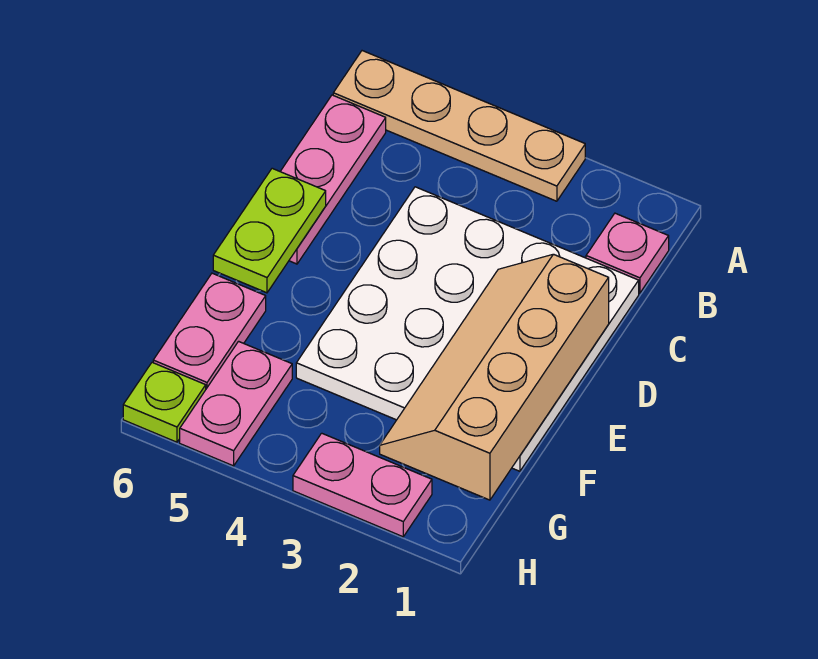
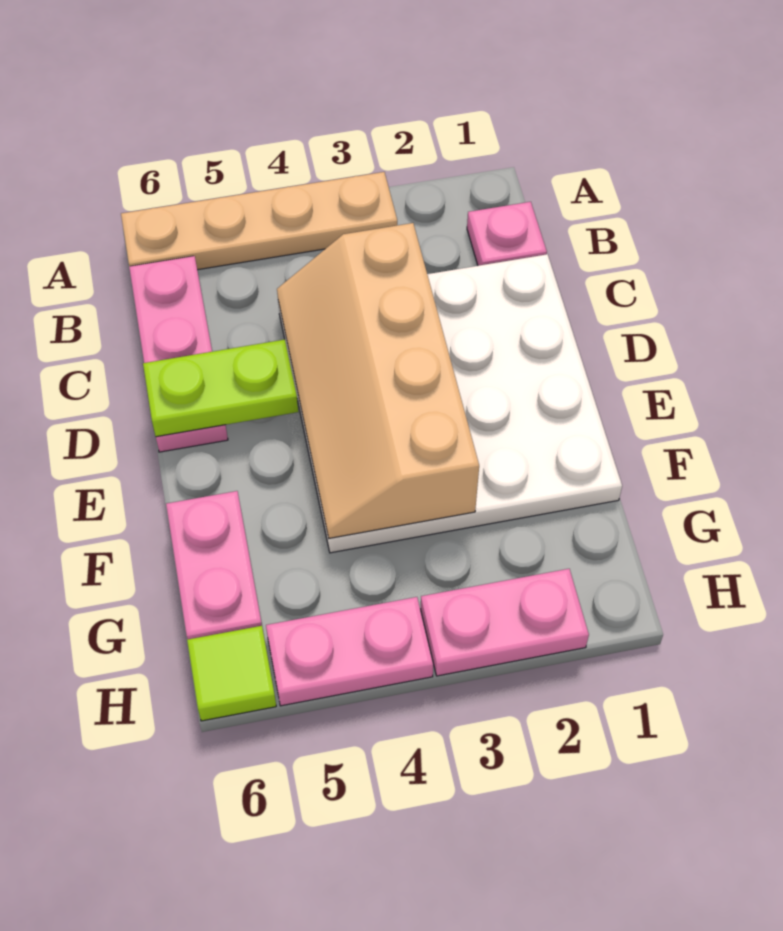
tan slope D1:G2 level 2 top 1 -> tan slope C3:F4 level 2 top 3
lime plate D6:E6 level 2 -> lime plate D5:D6 level 2
pink plate G5:H5 level 1 -> pink plate H4:H5 level 1
lime plate H6 level 1 -> lime tile H6 level 1

